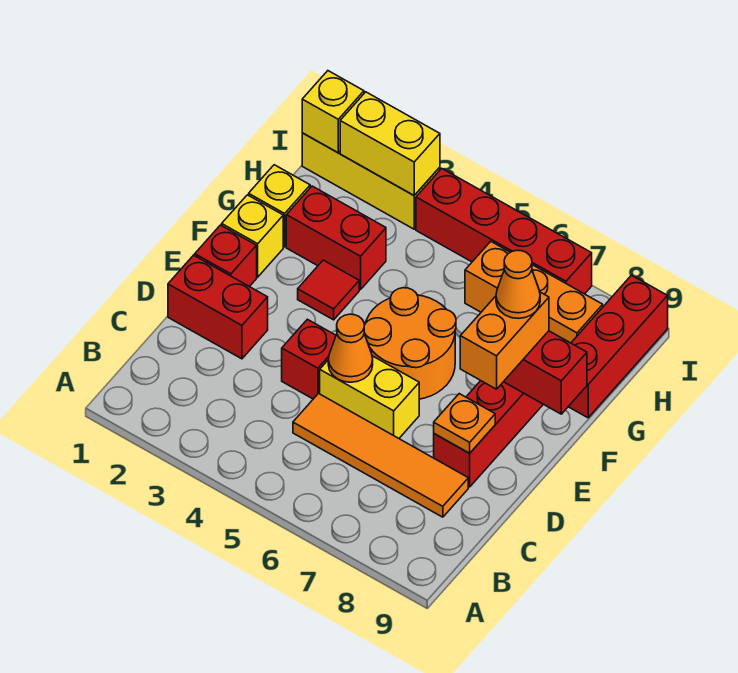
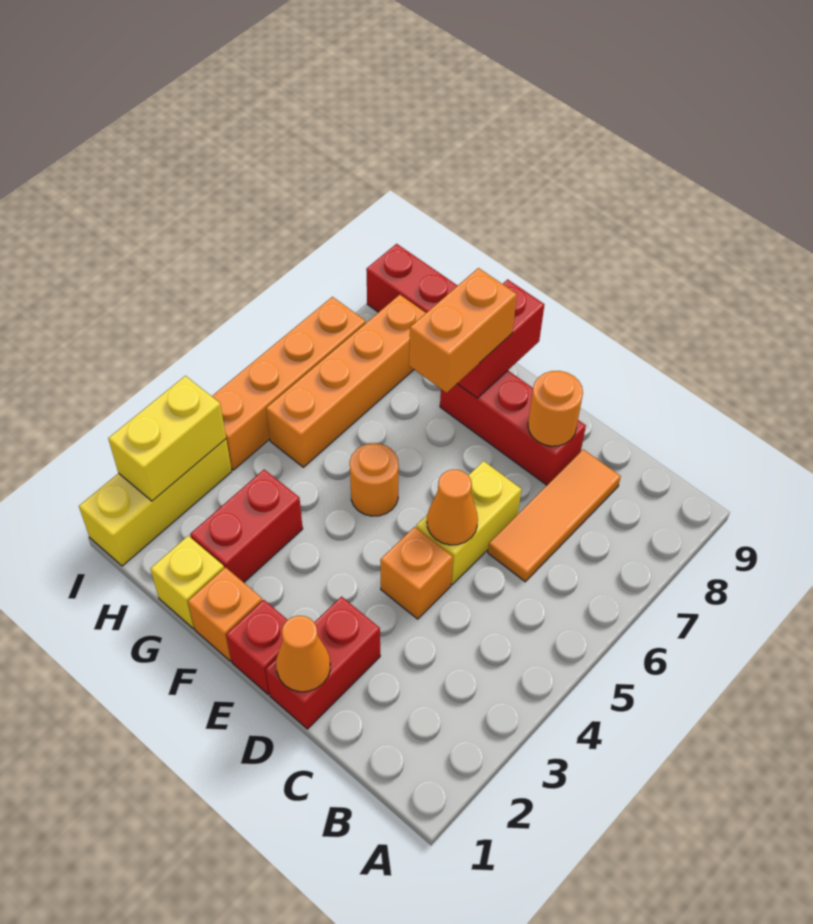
orange tile C5:C8 level 1 -> orange tile C6:C8 level 1
red brick D4 level 1 -> orange brick D4 level 1
orange plate D8 level 2 -> orange round brick D8 level 2
orange round brick E5:F6 level 1 -> orange round brick F5 level 1
orange brick E8:F8 level 3 -> orange brick F7:F8 level 3
yellow brick F1 level 1 -> orange brick F1 level 1
red tile F3 level 1 -> none
orange cone F8 level 4 -> orange cone D1 level 2
orange brick H6:H8 level 1 -> orange brick H5:H8 level 1
yellow brick I1 level 2 -> none
red brick I4:I7 level 1 -> orange brick I4:I7 level 1

